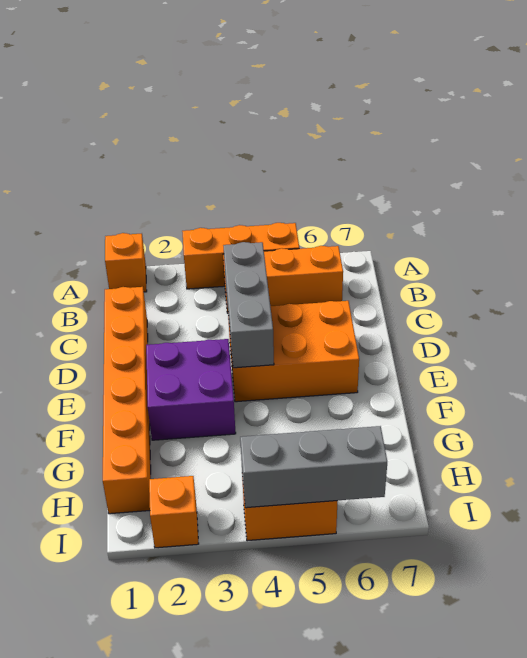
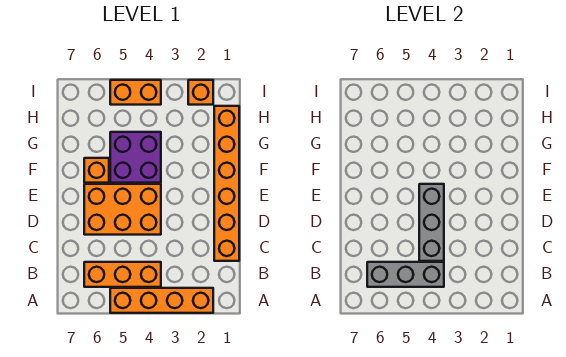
orange brick A1 level 1 -> orange brick F6 level 1
orange brick A3:A5 level 1 -> orange brick A2:A5 level 1
purple brick E2:F3 level 1 -> purple brick F4:G5 level 1
grey brick I4:I6 level 2 -> grey brick B4:B6 level 2

